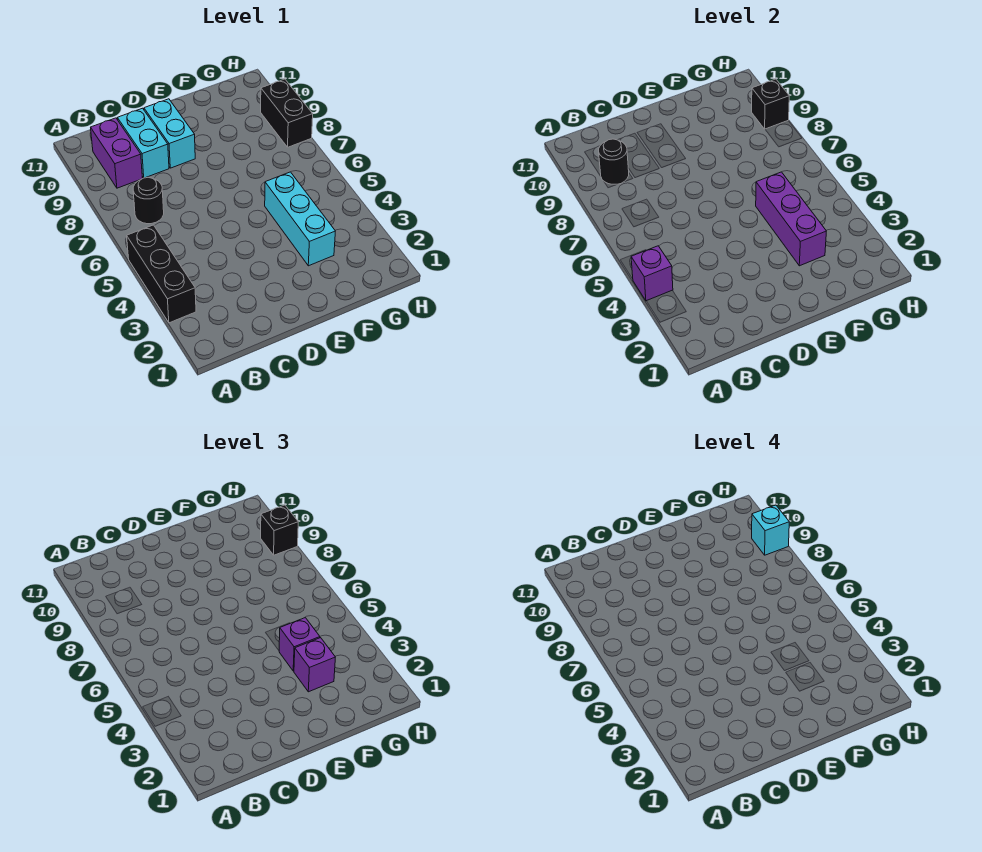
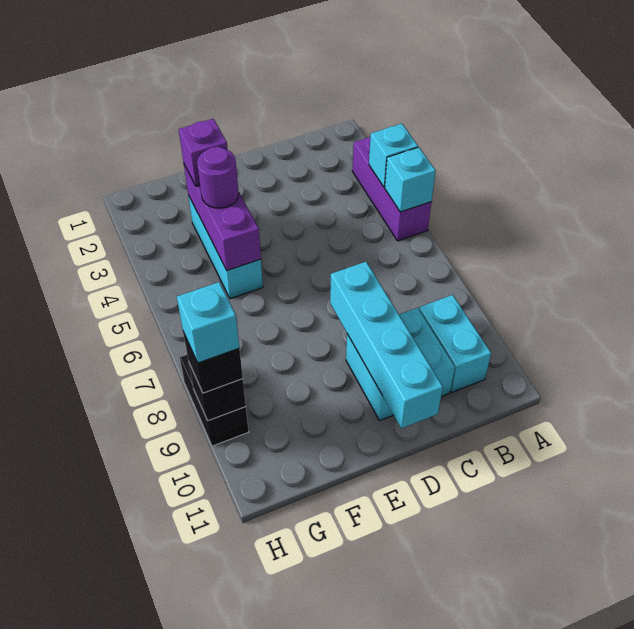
black brick A3:A5 level 1 -> purple brick A3:A5 level 1
purple brick A4 level 2 -> cyan brick A4 level 2
none -> cyan brick A5 level 2
black round brick B7 level 1 -> none
purple brick B9:B10 level 1 -> cyan brick B9:B10 level 1
black round brick B9 level 2 -> none
none -> cyan brick D8:D11 level 2
purple brick F4 level 3 -> purple round brick F4 level 3

